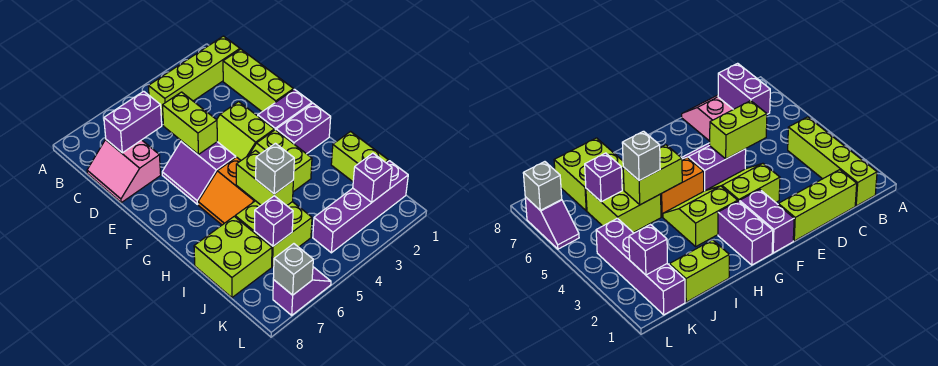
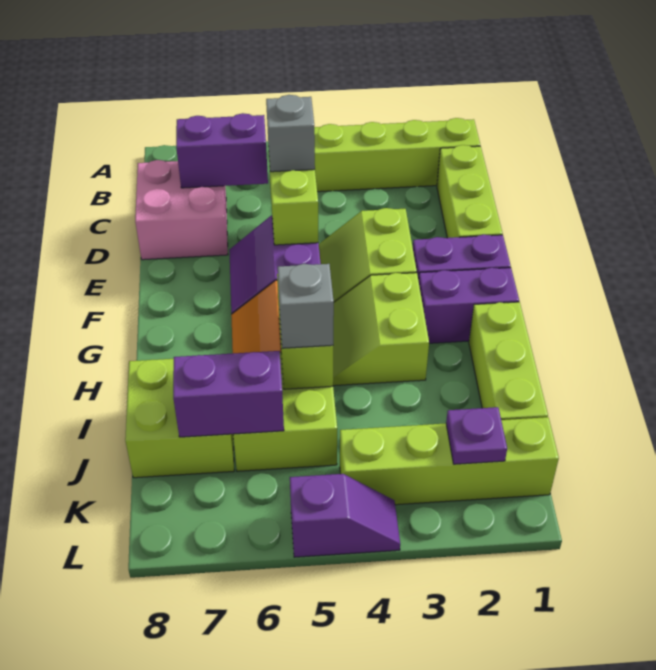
pink slope C7:D8 level 1 top 7 -> pink brick C7:D8 level 1
lime brick I1:J1 level 1 -> lime brick H1:J1 level 1
purple brick J6 level 2 -> purple brick J6:J7 level 2
purple brick K1:K4 level 1 -> lime brick K1:K4 level 1
purple brick K2 level 2 -> purple plate K2 level 2
purple slope L6:L7 level 1 top 7 -> purple slope L4:L5 level 1 top 5
grey brick L7 level 2 -> grey brick D5 level 3

